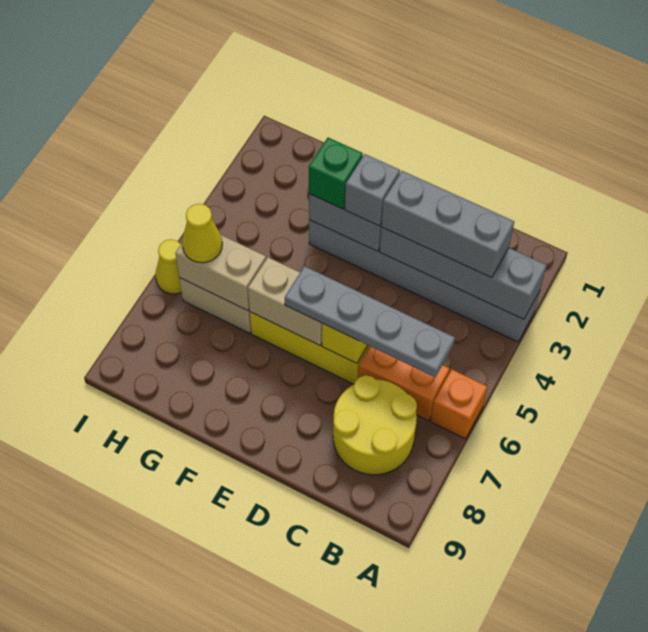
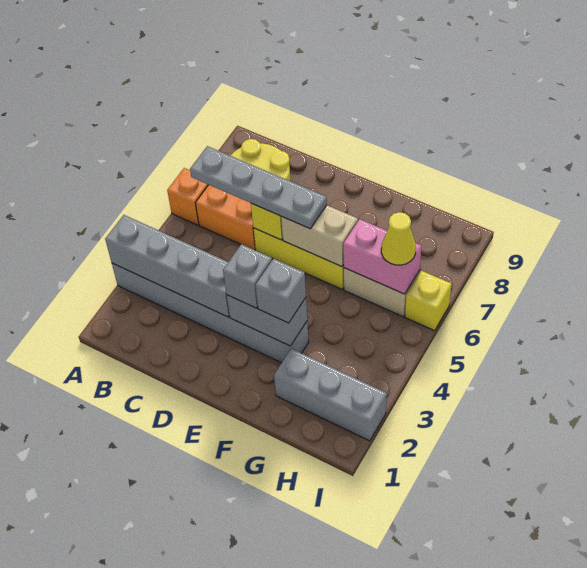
grey brick B3:D3 level 3 -> grey brick G2:I2 level 1
green brick F3 level 3 -> grey brick F3 level 3
tan brick G6:H6 level 2 -> pink brick G6:H6 level 2
yellow cone I6 level 1 -> yellow brick I6 level 1

